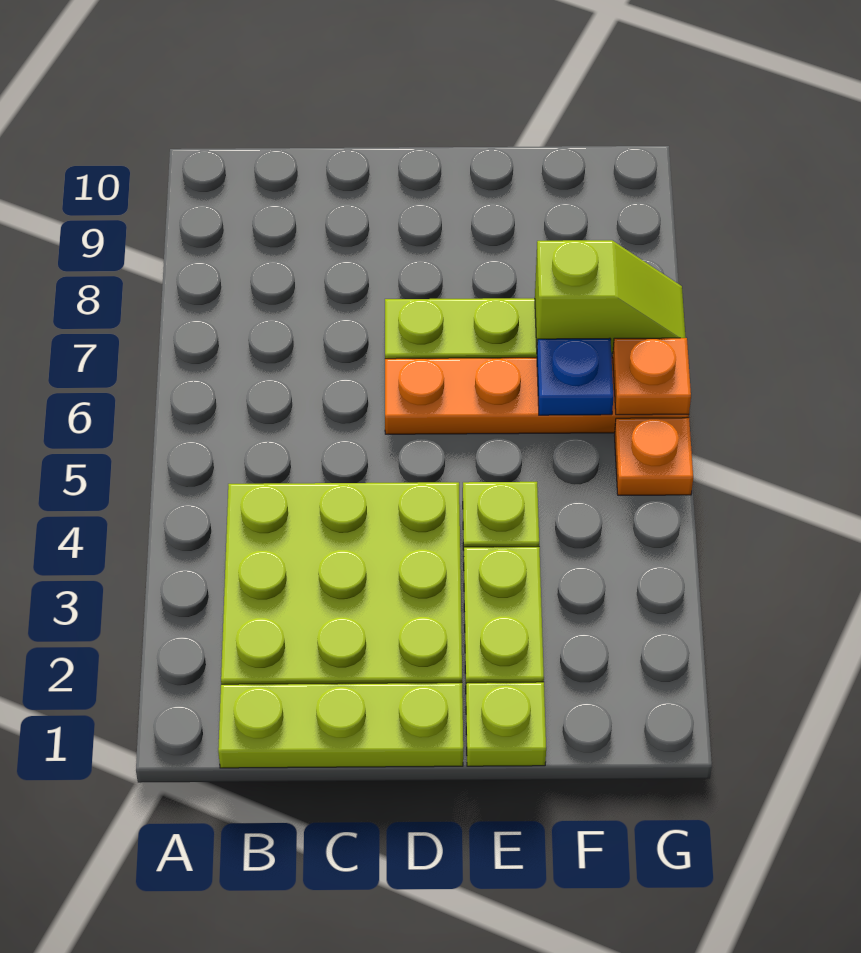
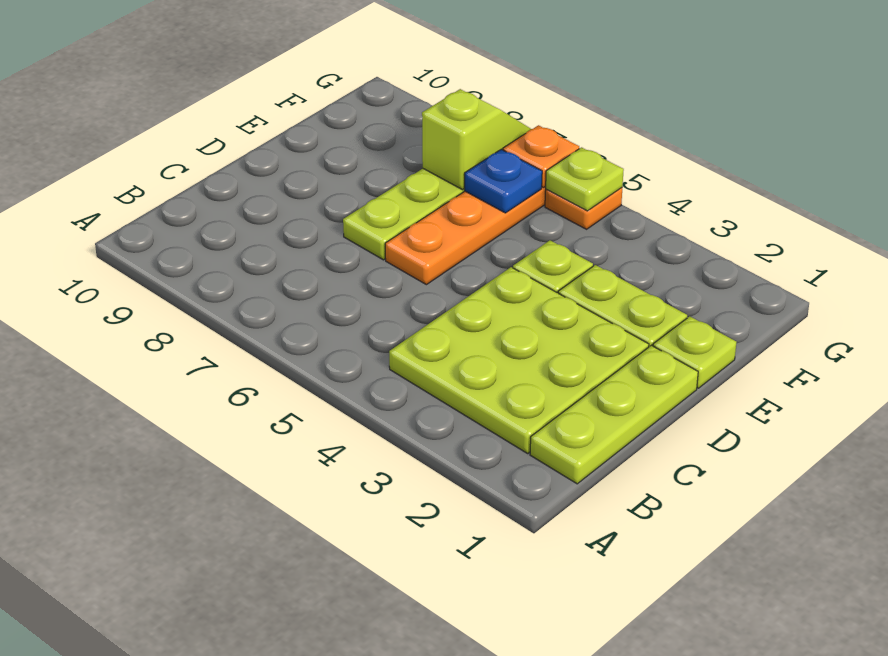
none -> lime plate G5 level 2

